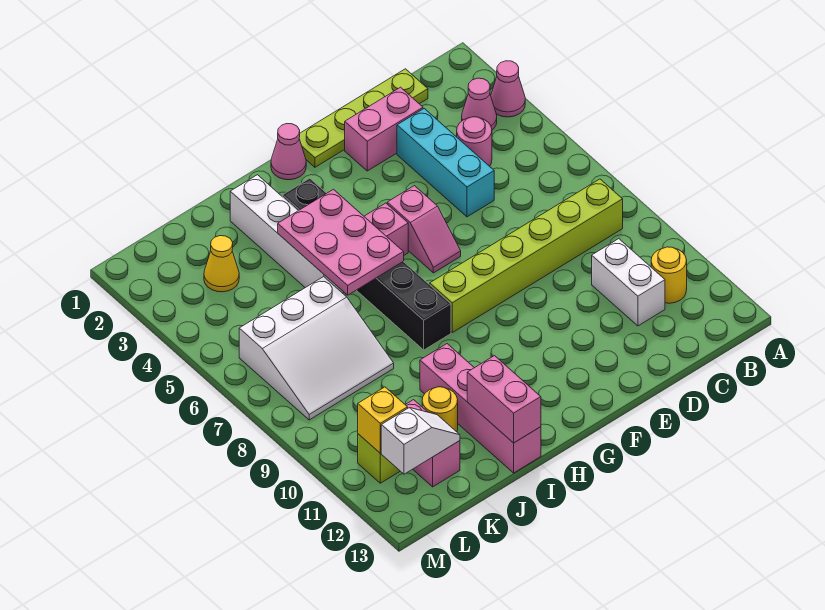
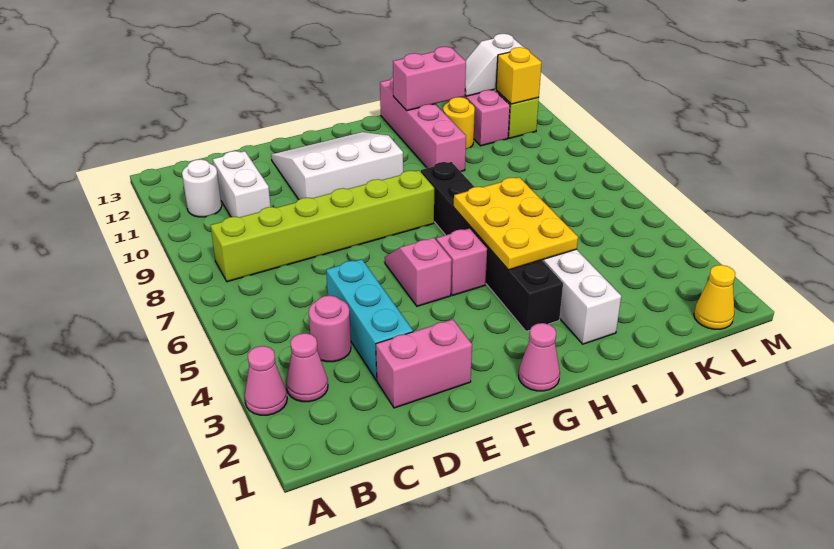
yellow round brick B11 level 1 -> white round brick B11 level 1
lime plate C1:F1 level 1 -> none
pink plate H4:I6 level 2 -> yellow plate H4:I6 level 2
pink brick I12:I13 level 2 -> pink brick I12:J12 level 2
white slope J6:L8 level 1 top 6 -> white slope E10:G12 level 1 top 10
yellow cone K3 level 1 -> yellow cone L1 level 1

